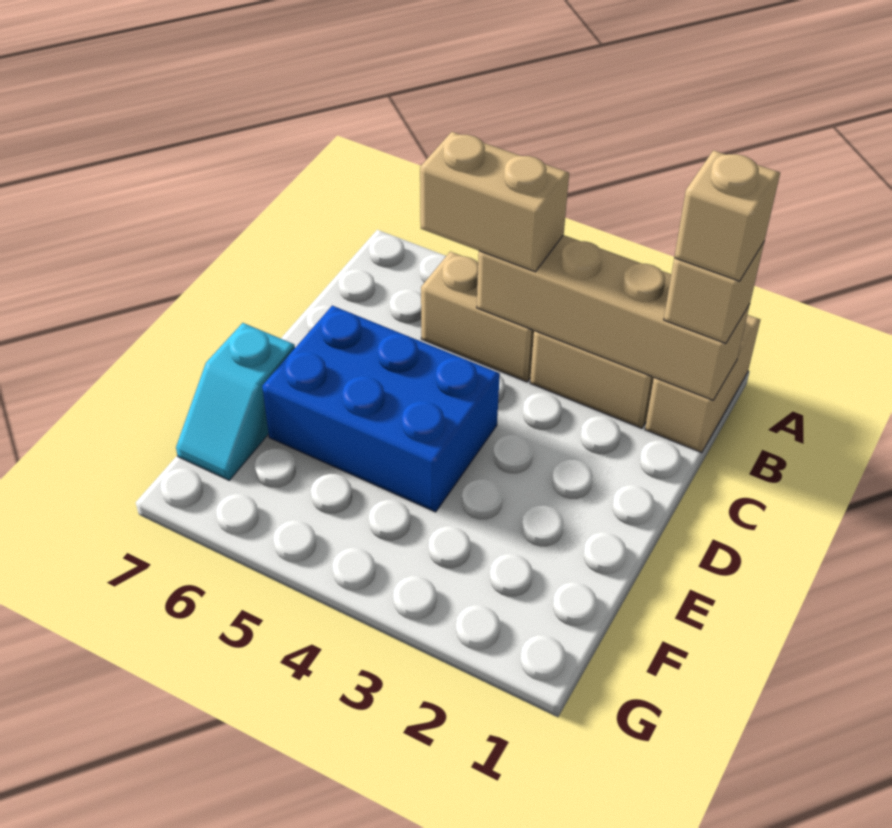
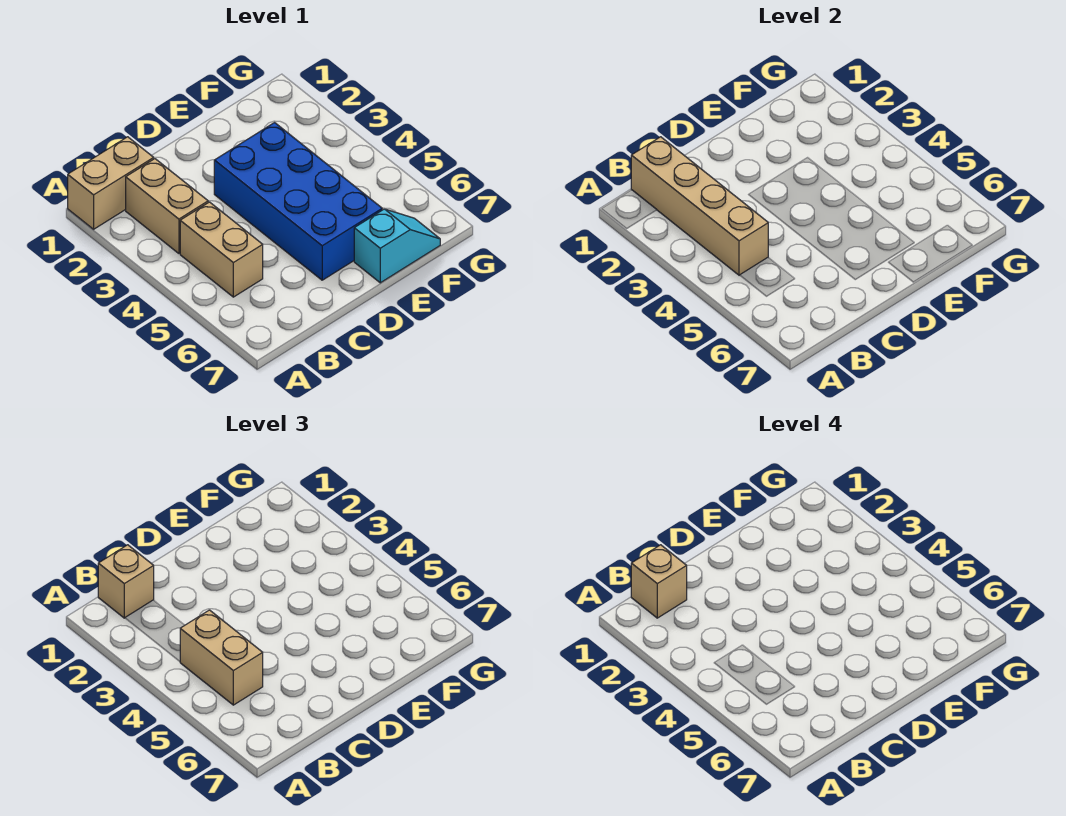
blue brick D4:E6 level 1 -> blue brick D3:E6 level 1

